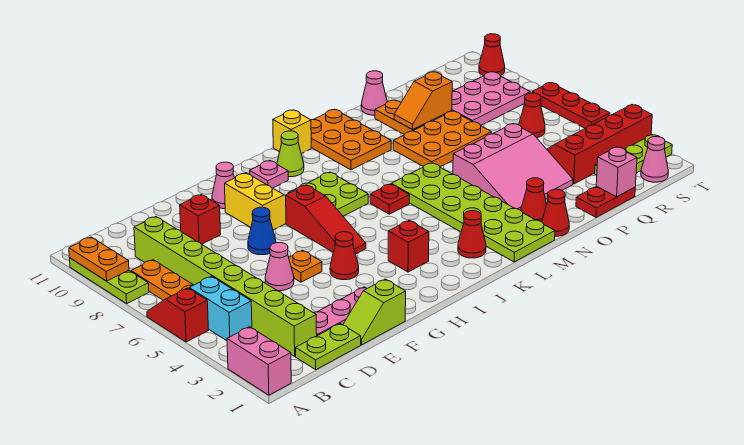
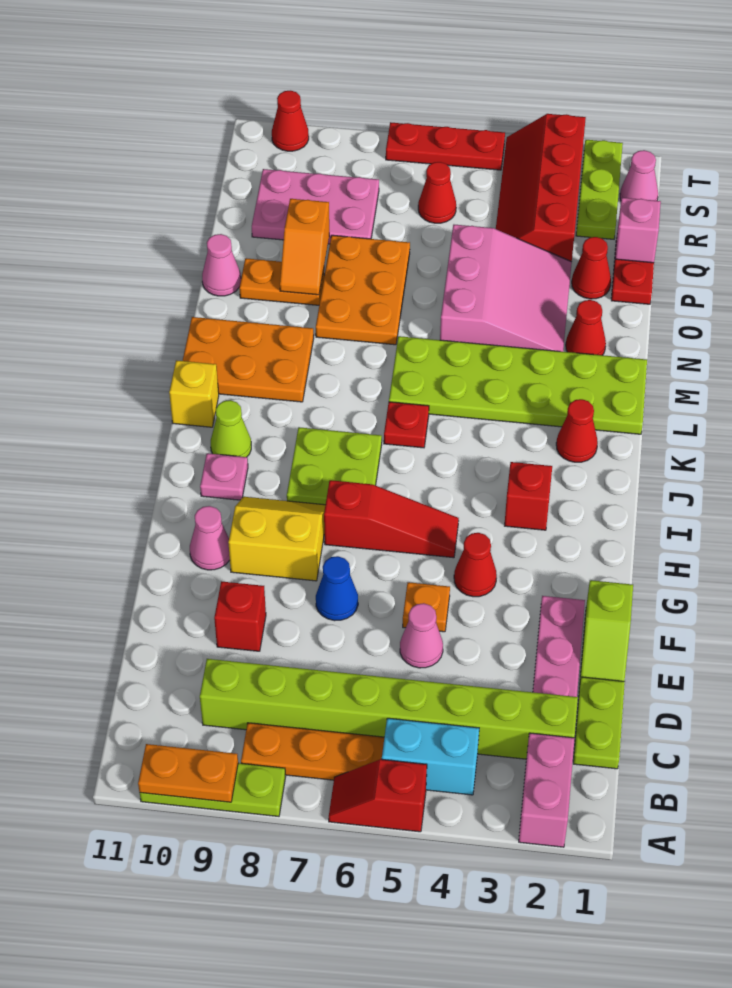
pink brick A1:A2 level 1 -> pink brick A2:B2 level 1
red cone N1 level 1 -> red cone P2 level 1
pink plate Q8:S9 level 1 -> pink plate Q8:R10 level 1

